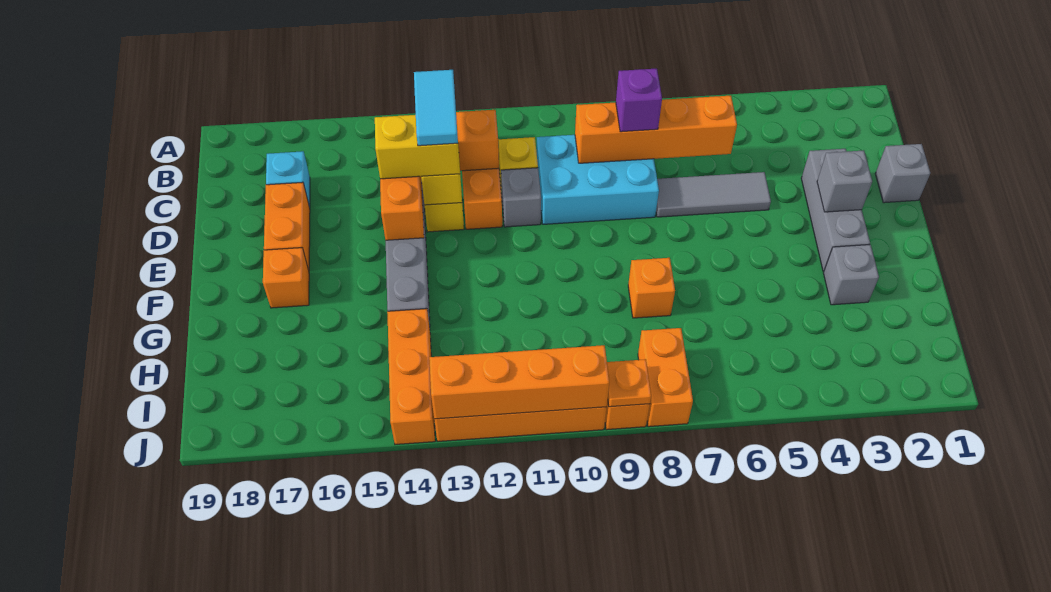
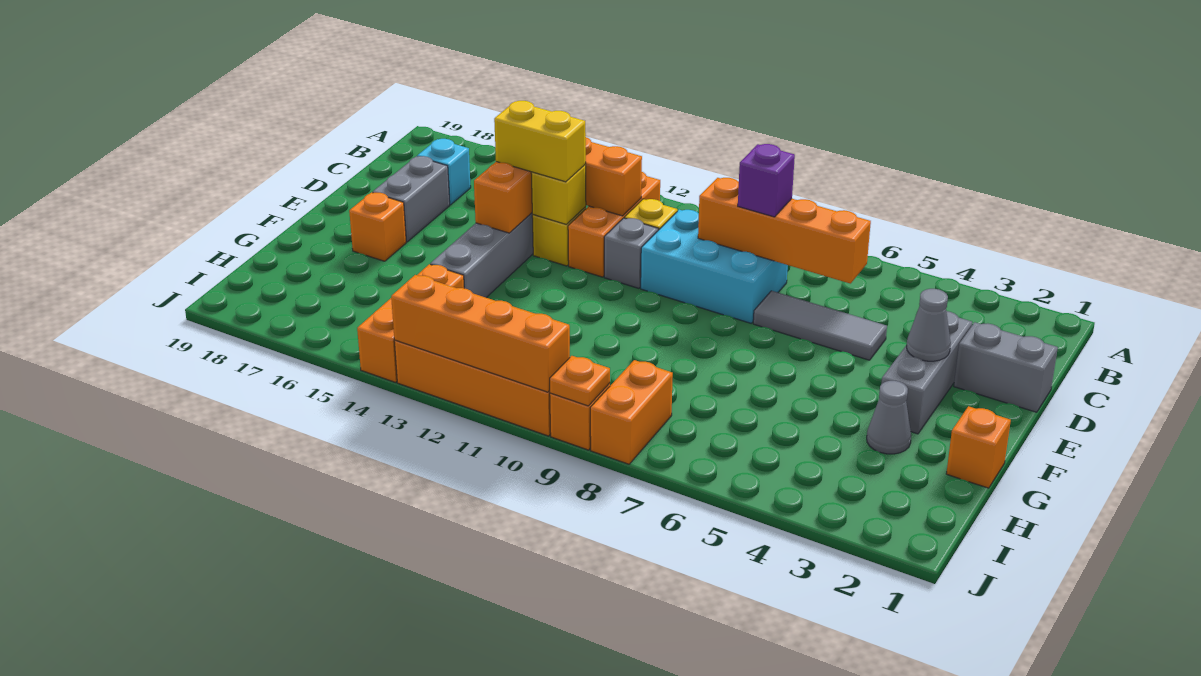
cyan tile C13:D13 level 4 -> none
grey brick D1 level 1 -> grey brick D1:D2 level 1
orange brick D17:E17 level 1 -> grey brick D17:E17 level 1
grey brick E3 level 2 -> grey cone E3 level 2
grey brick G3 level 1 -> grey cone G3 level 1
orange brick G8 level 1 -> orange brick G1 level 1

